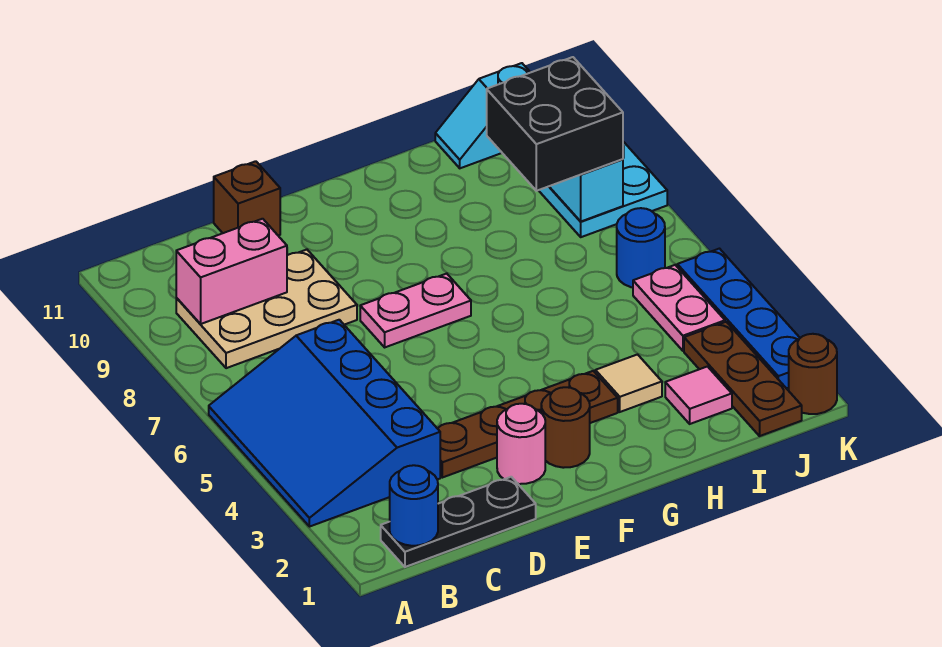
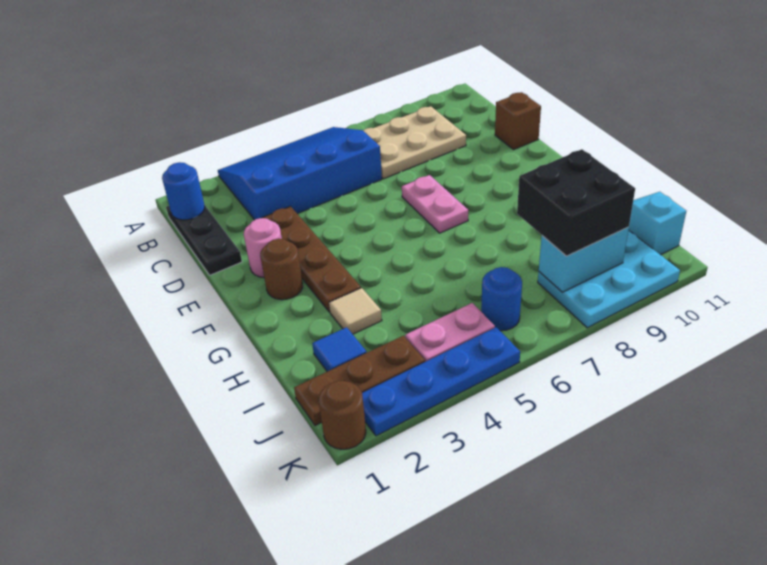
tan plate B8:D9 level 1 -> tan plate B7:C9 level 1
pink brick B9:C9 level 2 -> none
pink tile I2 level 1 -> blue tile I2 level 1

